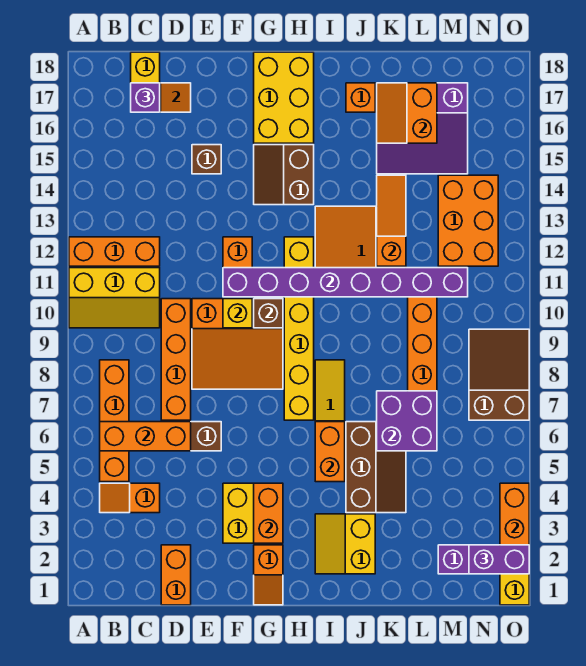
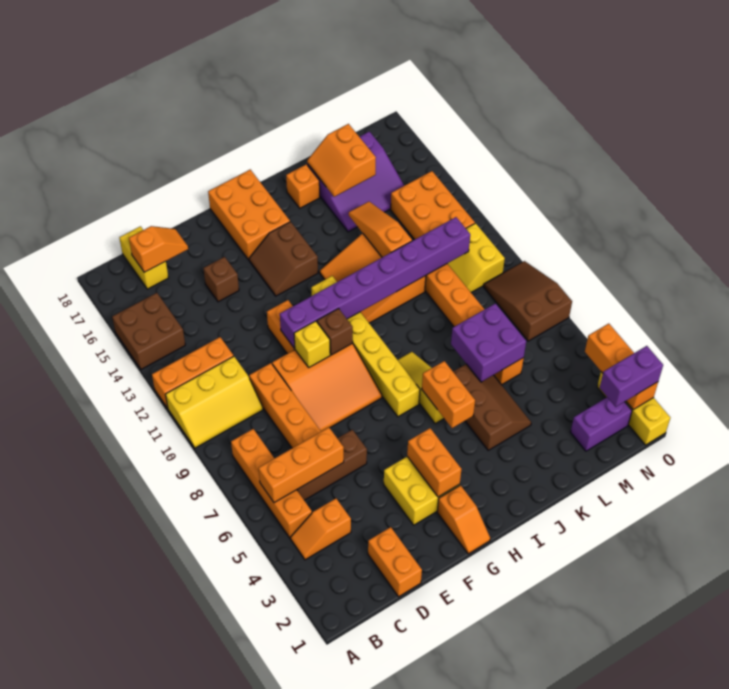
none -> brown brick A14:B15 level 1
purple brick C17 level 3 -> none
yellow brick G16:H18 level 1 -> orange brick G16:H18 level 1
yellow slope I2:J3 level 1 top J -> yellow slope M10:N11 level 1 top N

